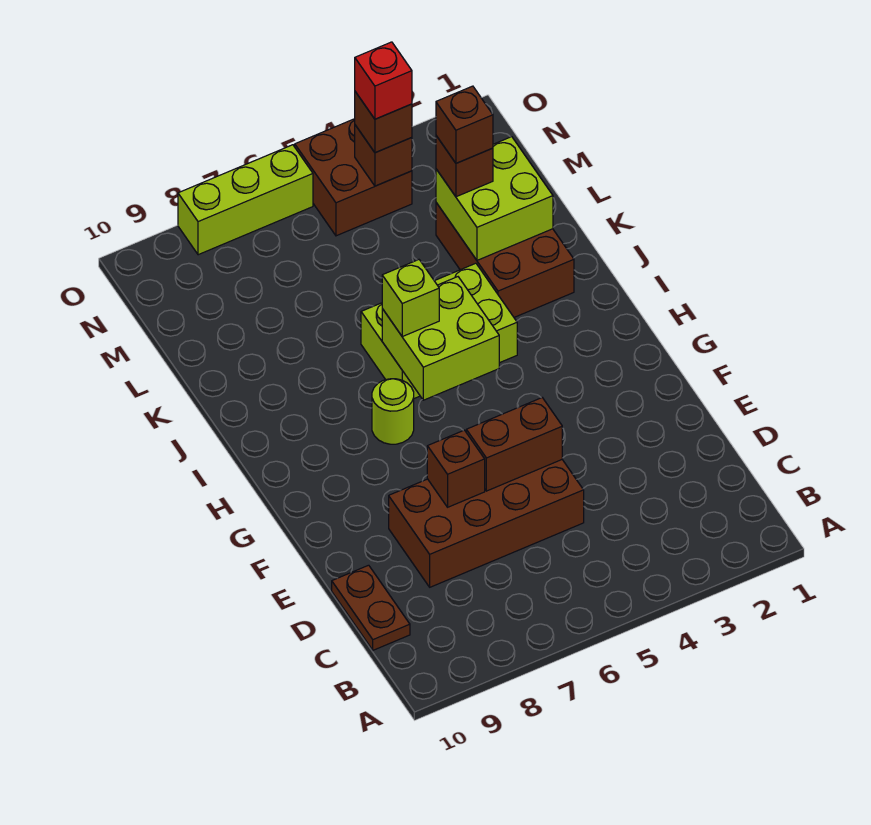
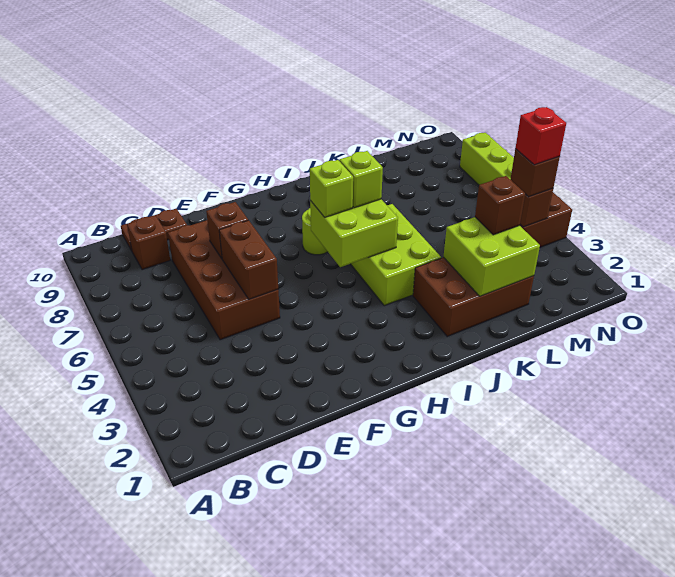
none -> lime brick H6 level 3
brown brick L3 level 4 -> brown brick C9 level 1

